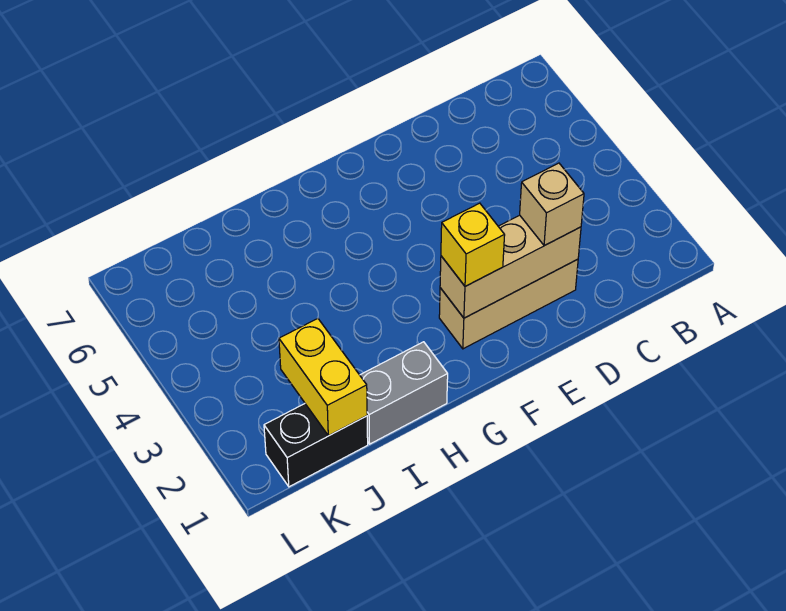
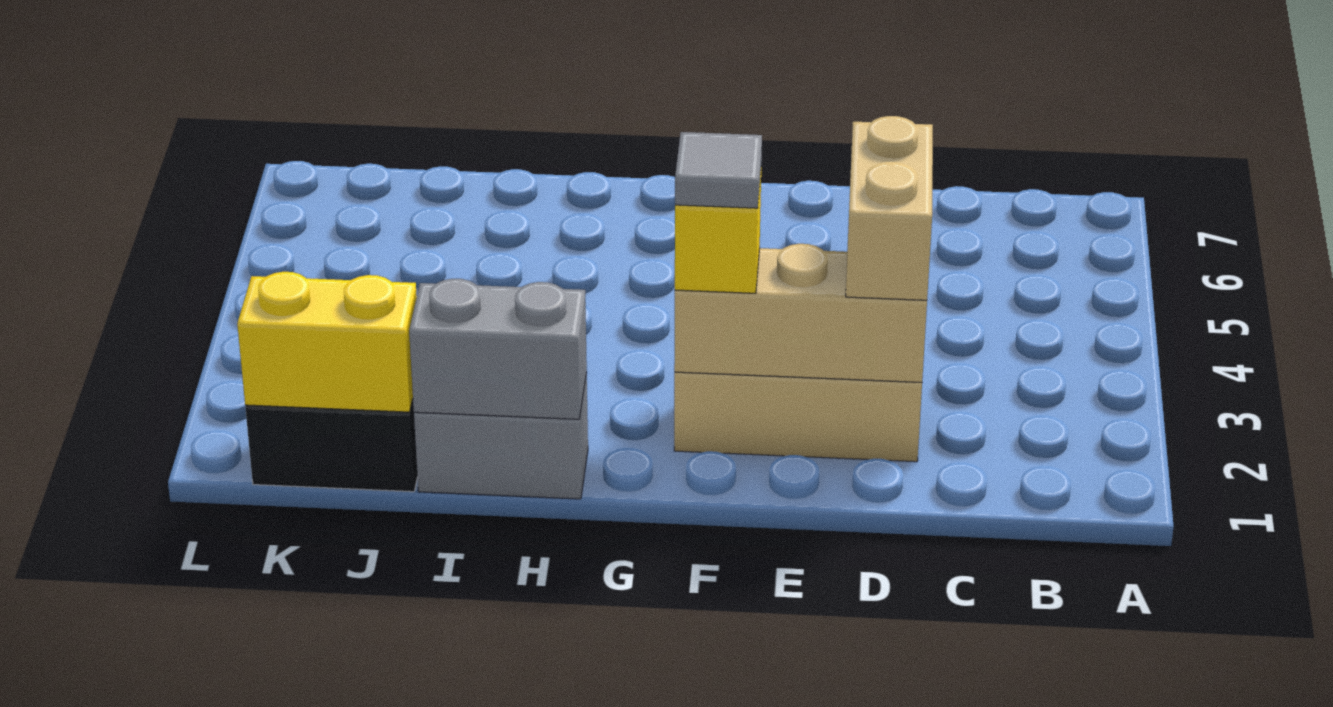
tan brick D2 level 3 -> tan brick D2:D3 level 3
none -> grey tile F2 level 4
none -> grey brick H1:I1 level 2
yellow brick J1:J2 level 2 -> yellow brick J1:K1 level 2

